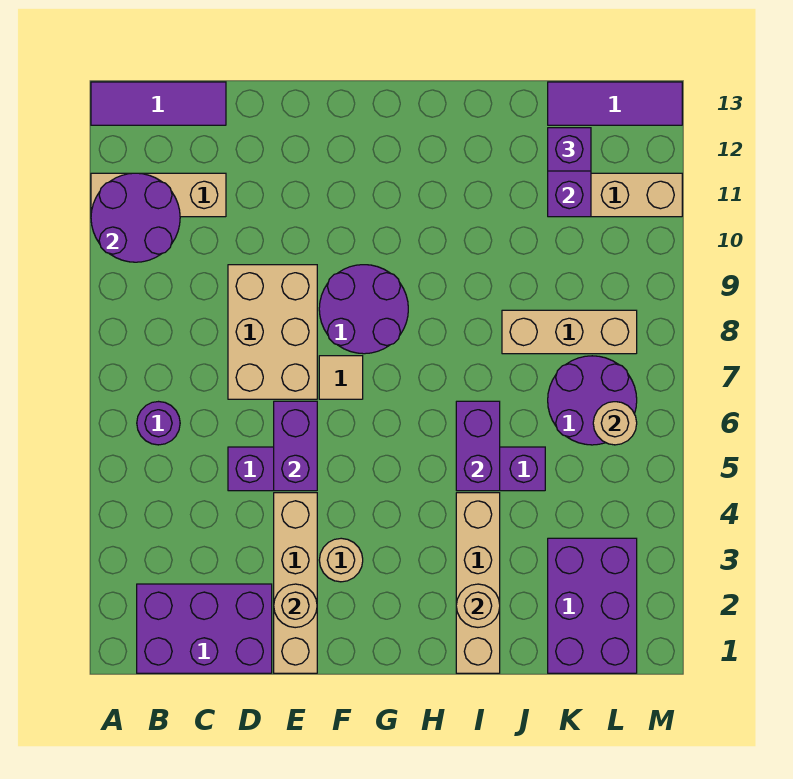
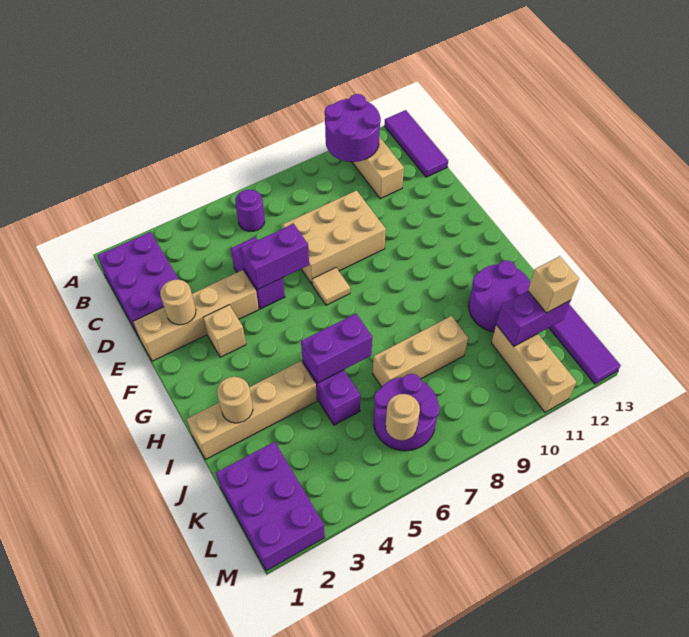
tan round brick F3 level 1 -> tan brick F3 level 1
purple round brick F8:G9 level 1 -> purple round brick I11:J12 level 1
tan brick J8:L8 level 1 -> tan brick J7:J9 level 1
purple brick K1:L3 level 1 -> purple brick K1:M2 level 1
purple brick K12 level 3 -> tan brick K12 level 3

